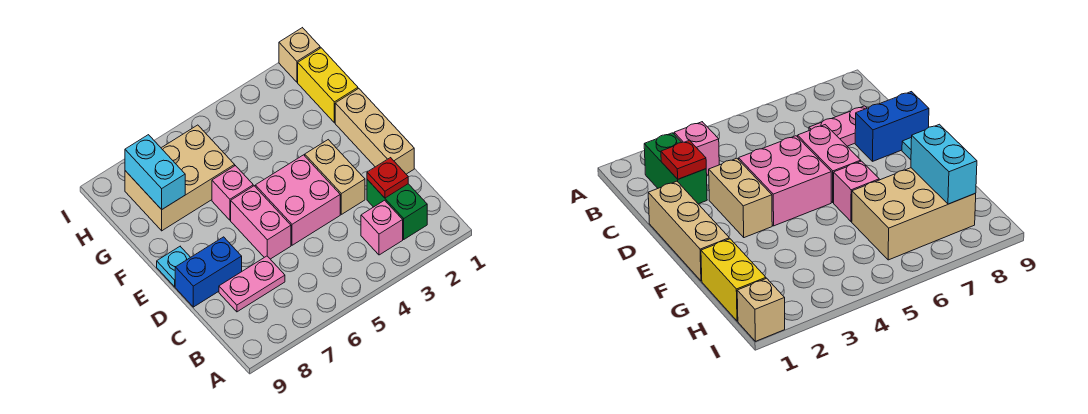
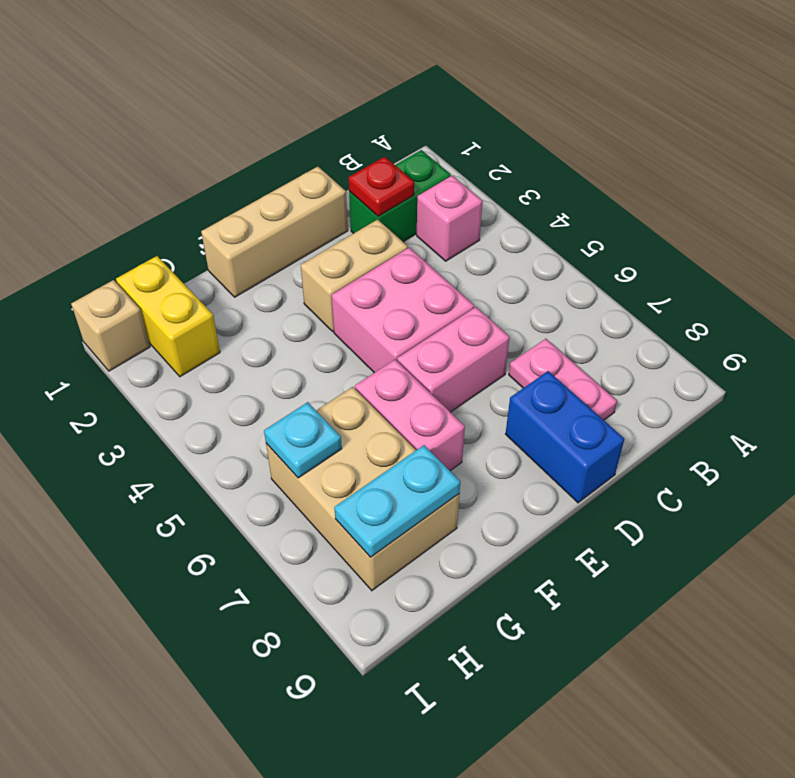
cyan plate E9 level 1 -> cyan plate H6 level 2
pink brick F6 level 1 -> pink brick F6:F7 level 1
yellow brick G1:H1 level 1 -> yellow brick H1:H2 level 1
cyan brick G8:H8 level 2 -> cyan plate G8:H8 level 2

